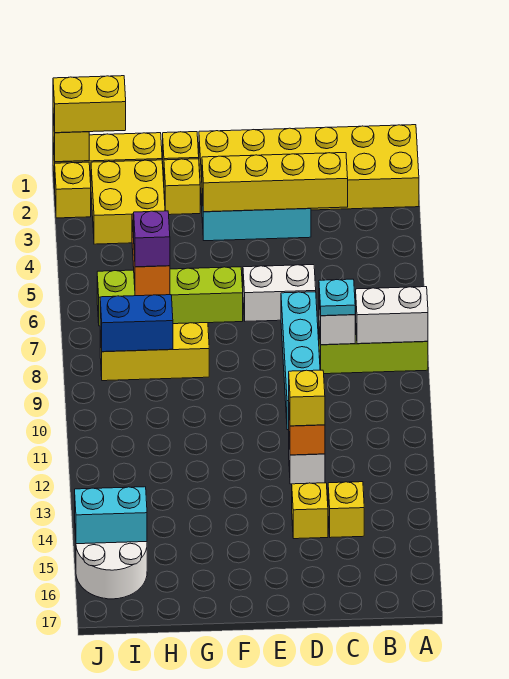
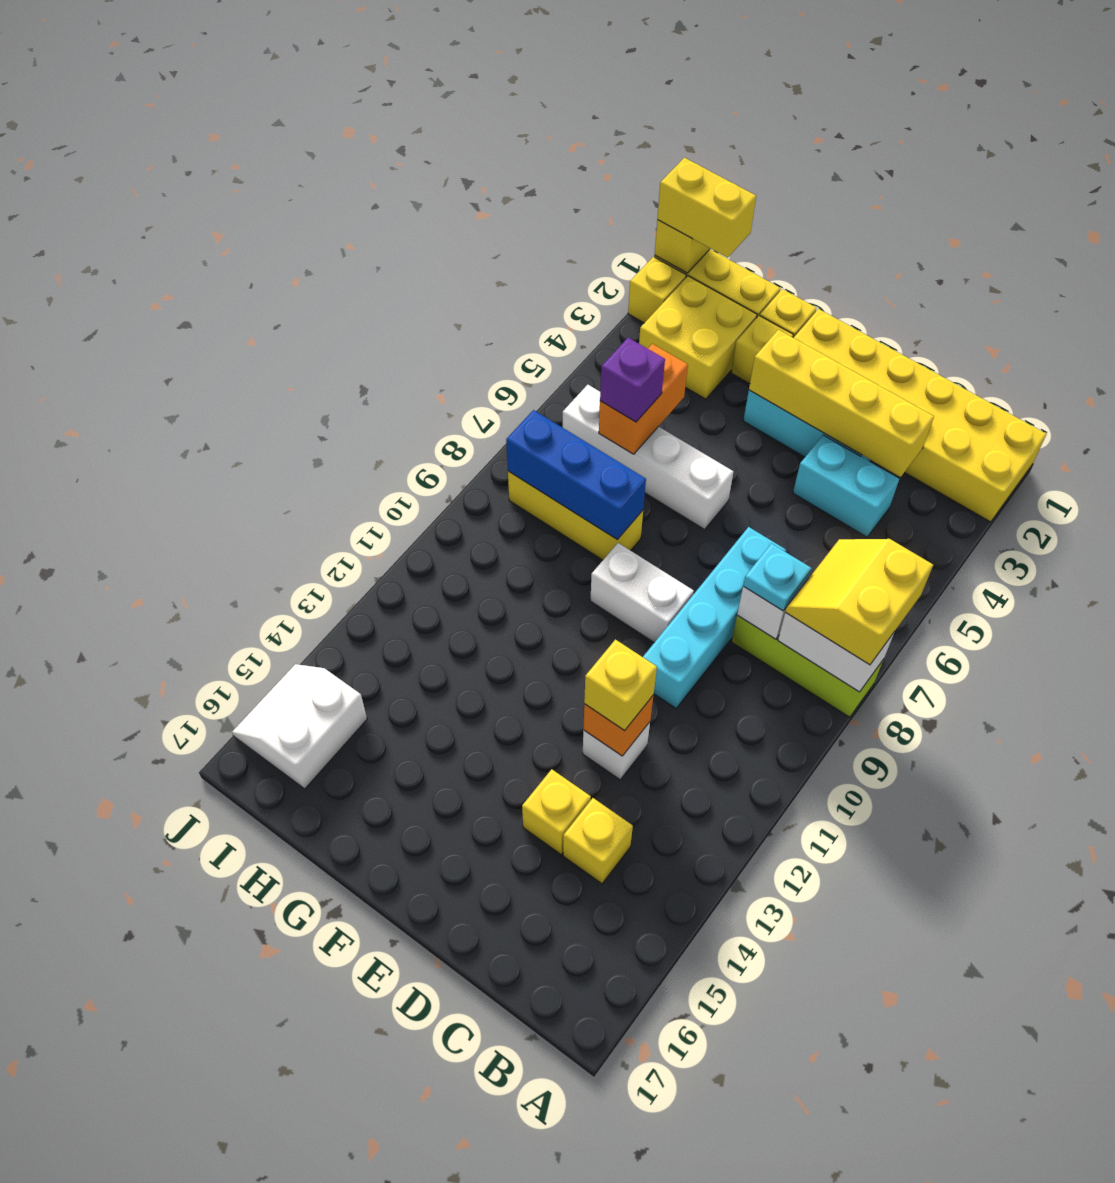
none -> yellow slope A7:B8 level 3 top A
white brick D6:E6 level 1 -> white brick E9:F9 level 1
lime brick F6:I6 level 1 -> white brick F6:I6 level 1
blue brick H8:I8 level 2 -> blue brick G8:I8 level 2
white round brick I15:J16 level 1 -> white slope I15:J16 level 1 top I
cyan brick I15:J15 level 2 -> cyan brick C4:D4 level 1

